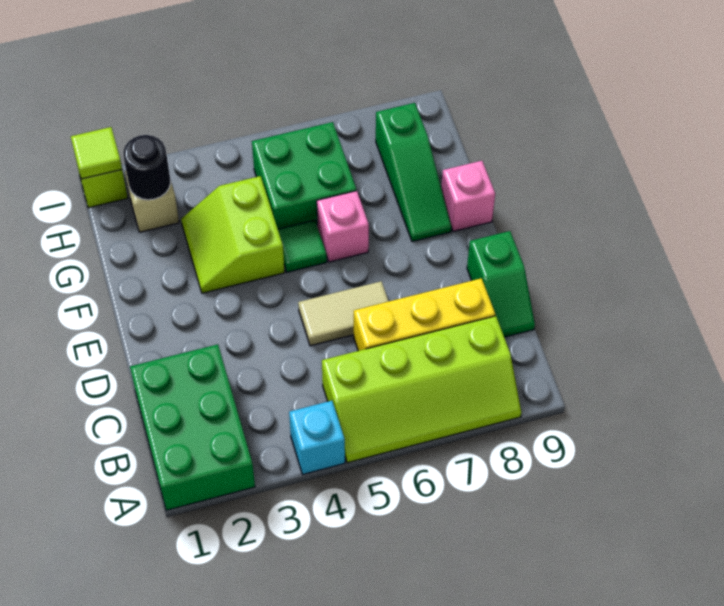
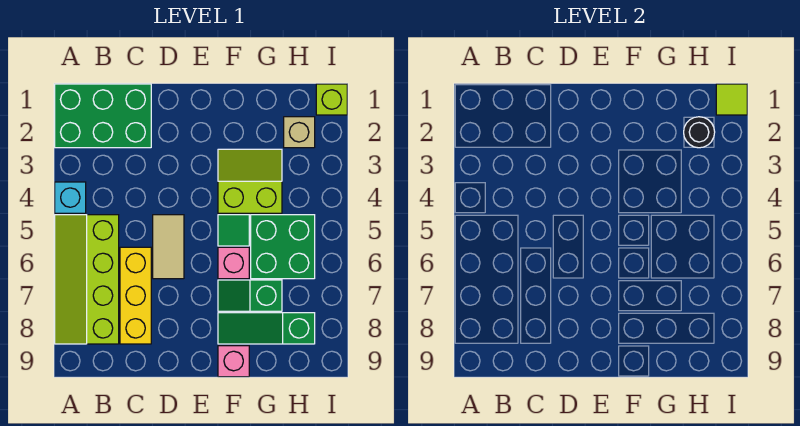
green slope C9:D9 level 1 top D -> green slope F7:G7 level 1 top G

